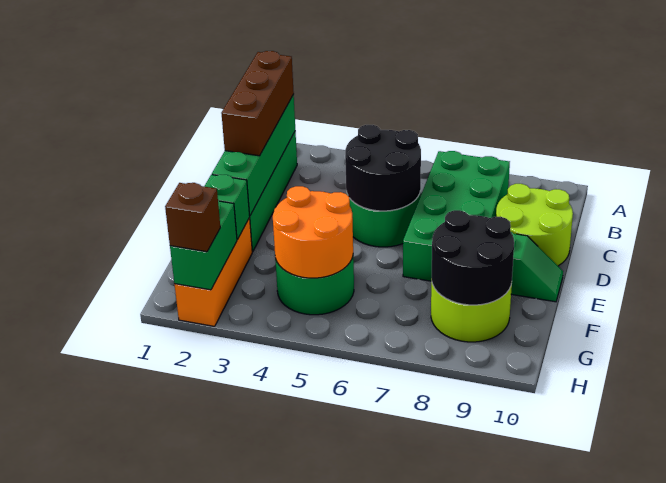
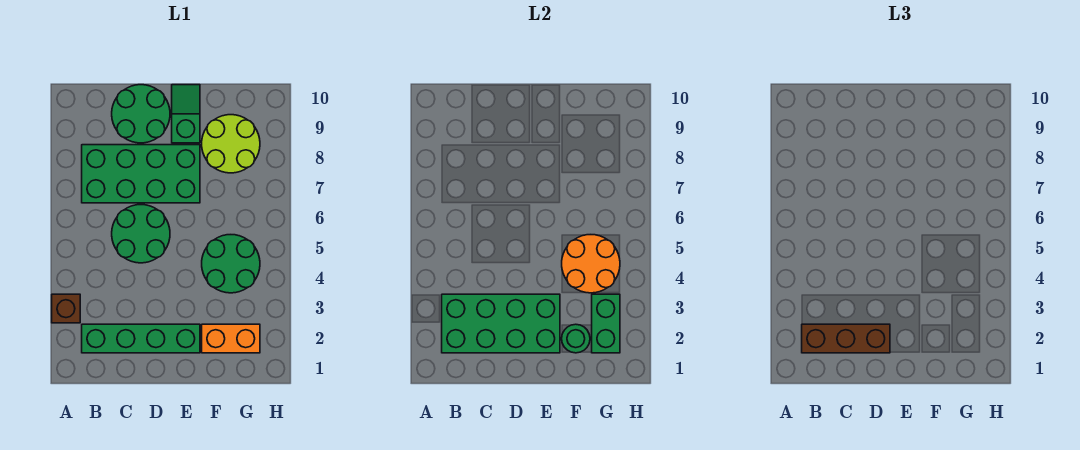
green brick B2:E2 level 2 -> green brick B2:E3 level 2
black round brick C5:D6 level 2 -> none
lime round brick C9:D10 level 1 -> green round brick C9:D10 level 1
orange brick F2:H2 level 1 -> orange brick F2:G2 level 1
green brick F2 level 2 -> green round brick F2 level 2
black round brick F8:G9 level 2 -> none
green brick G2:H2 level 2 -> green brick G2:G3 level 2
brown brick H2 level 3 -> brown brick A3 level 1

